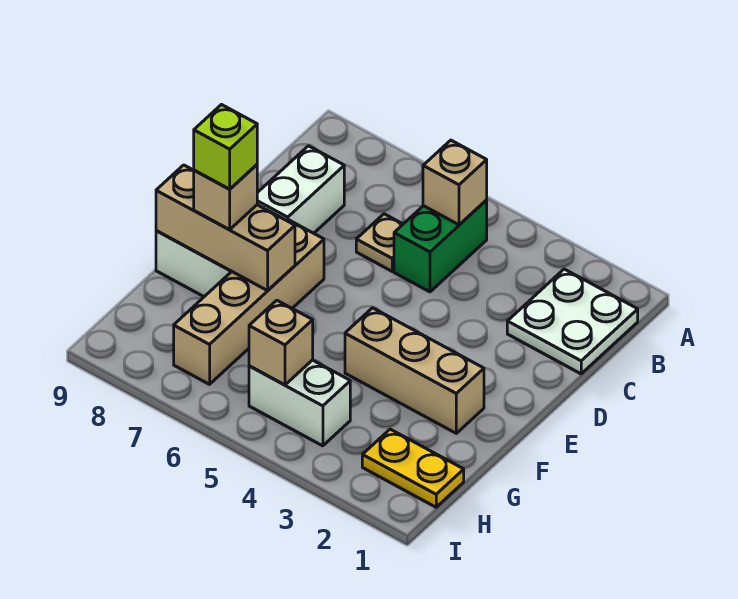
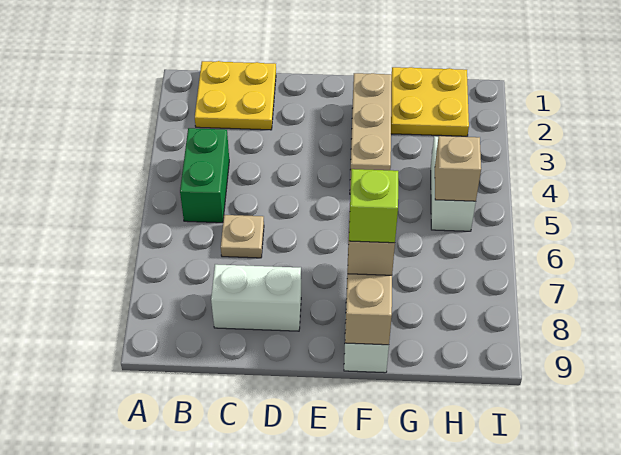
white plate B1:C2 level 1 -> yellow plate B1:C2 level 1
green brick B5:C5 level 1 -> green brick B4:B5 level 1
tan brick B5 level 2 -> none
tan brick E7:H7 level 1 -> none
yellow plate H1:H2 level 1 -> yellow plate G1:H2 level 1

